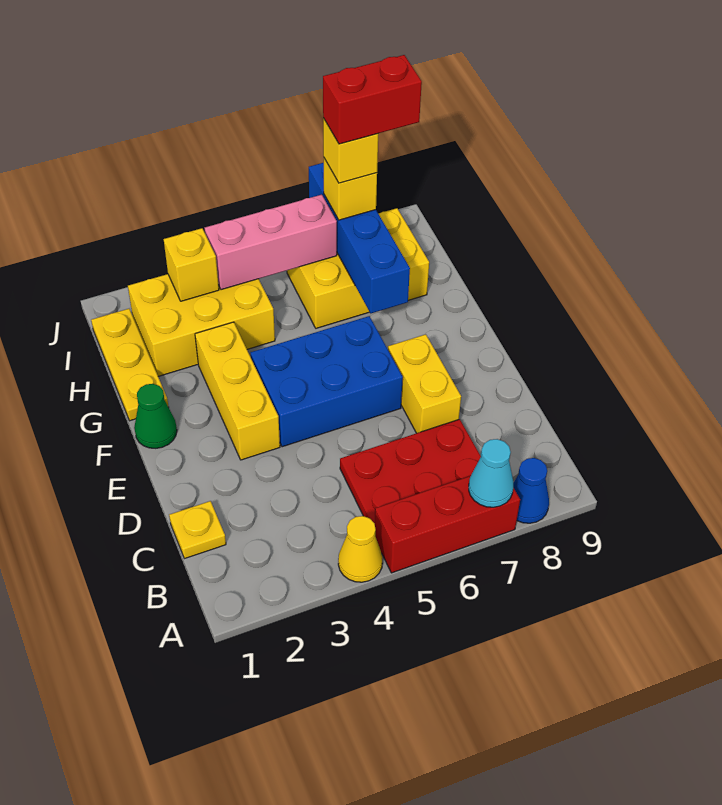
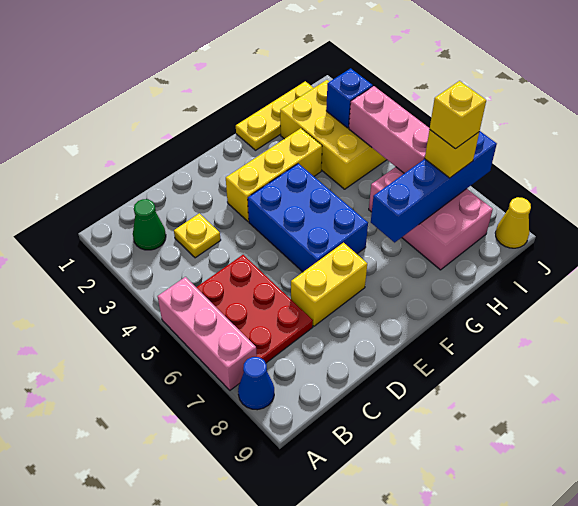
yellow cone A4 level 1 -> yellow cone J9 level 1
red brick A5:A7 level 1 -> pink brick A5:A7 level 1
cyan cone A7 level 2 -> none
yellow plate C1 level 1 -> yellow plate C3 level 1
green cone F1 level 1 -> green cone B2 level 1
yellow brick H6:I8 level 1 -> pink brick H6:I8 level 1
yellow brick I3 level 2 -> blue brick I3 level 2
red brick I7:I8 level 5 -> none

